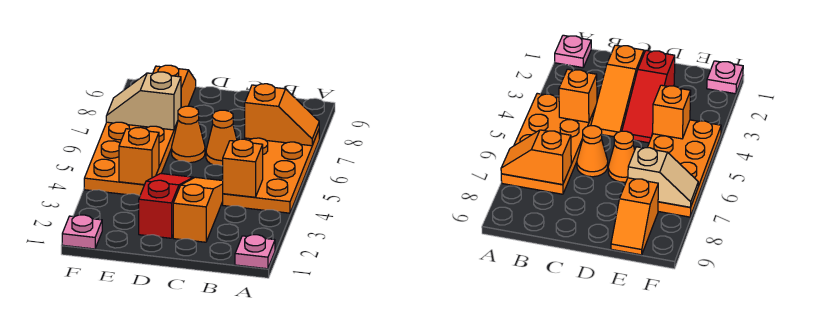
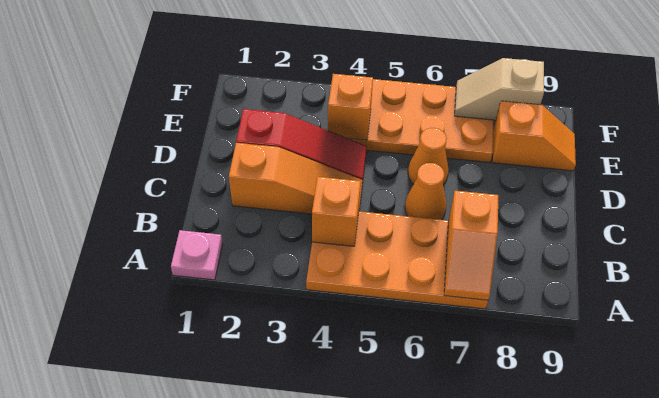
tan slope E7:F7 level 2 top E -> tan slope F7:F8 level 2 top 8
pink plate F1 level 1 -> none

